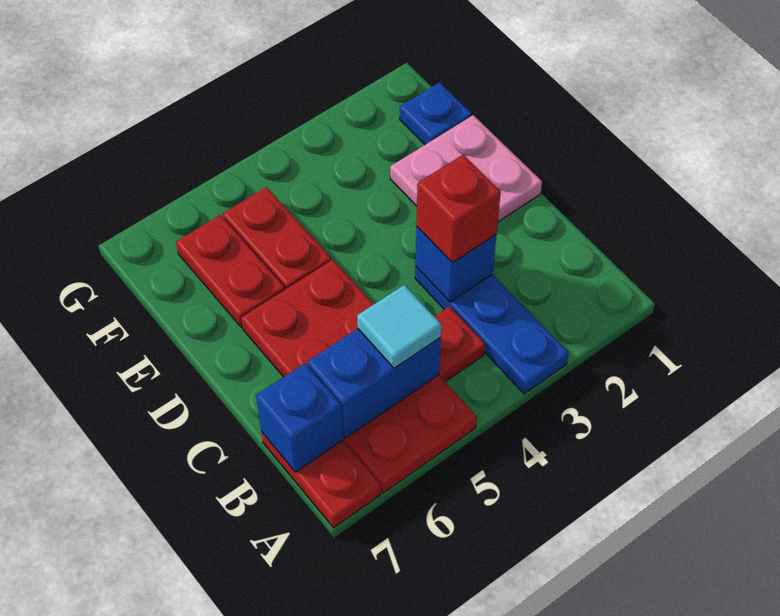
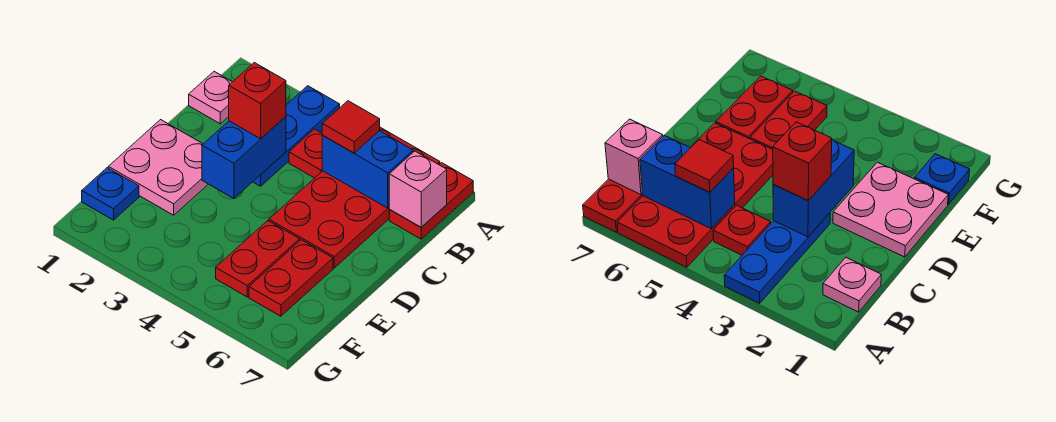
none -> pink plate B1 level 1
cyan tile B5 level 3 -> red tile B5 level 3
blue brick B7 level 2 -> pink brick B7 level 2
blue brick C3 level 2 -> blue brick C3:D3 level 2

